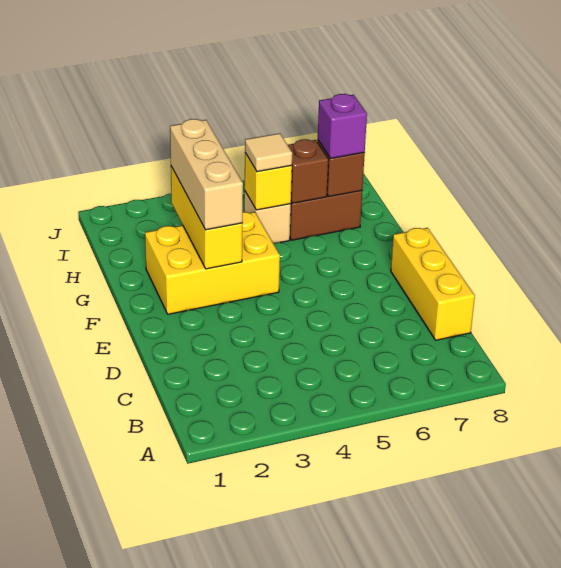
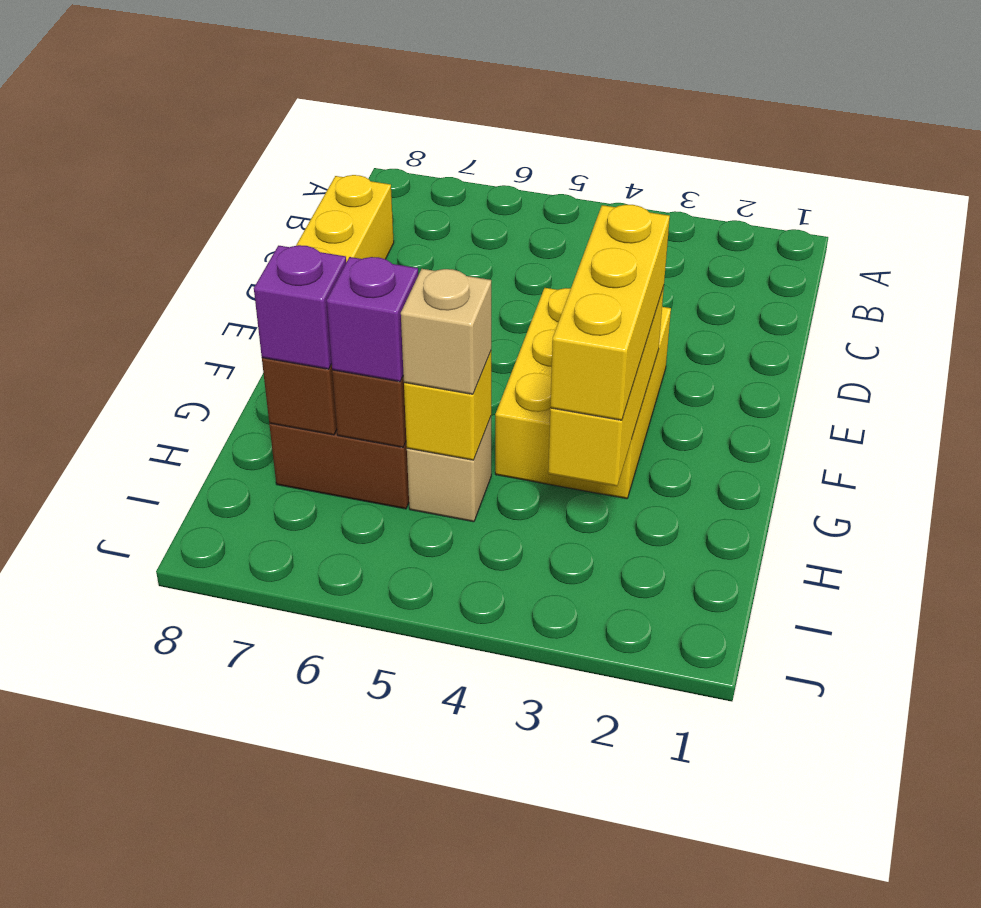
yellow brick F2:G4 level 1 -> yellow brick E3:G4 level 1
tan brick F3:H3 level 3 -> yellow brick F3:H3 level 3
tan tile H5 level 3 -> tan brick H5 level 3
none -> purple brick H6 level 3

